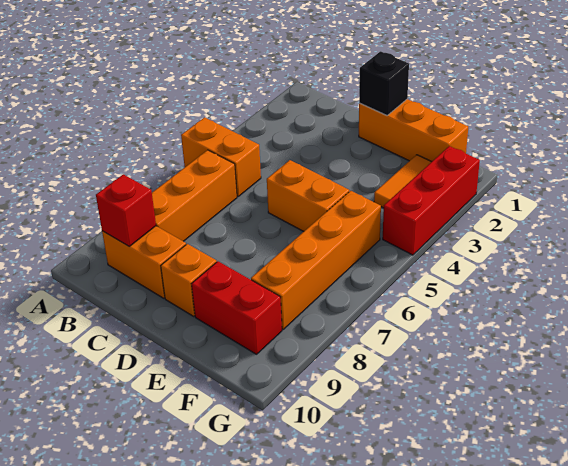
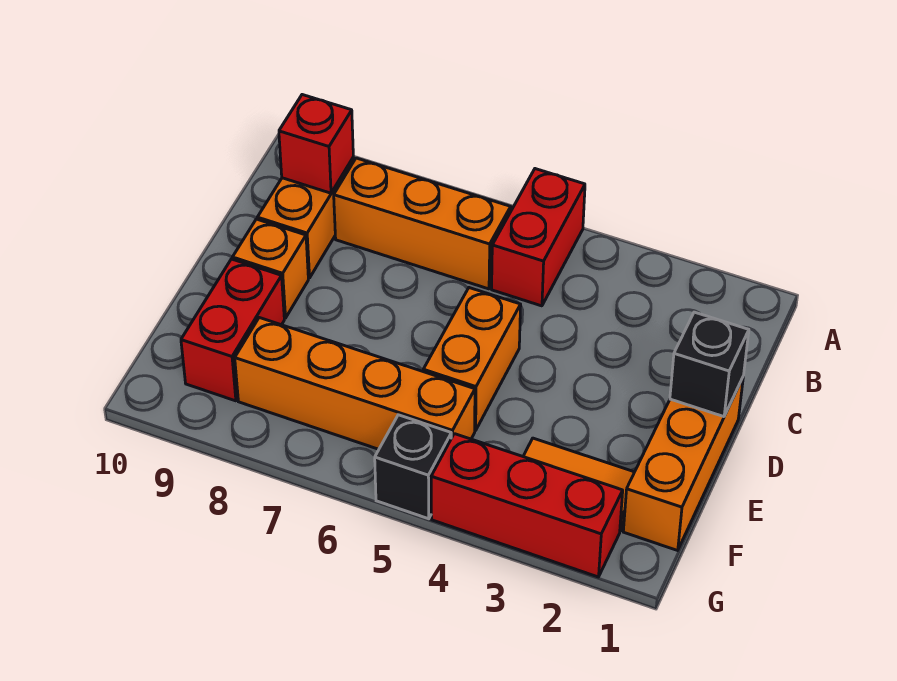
orange brick A5:B5 level 1 -> red brick A5:B5 level 1
none -> black brick G5 level 1

